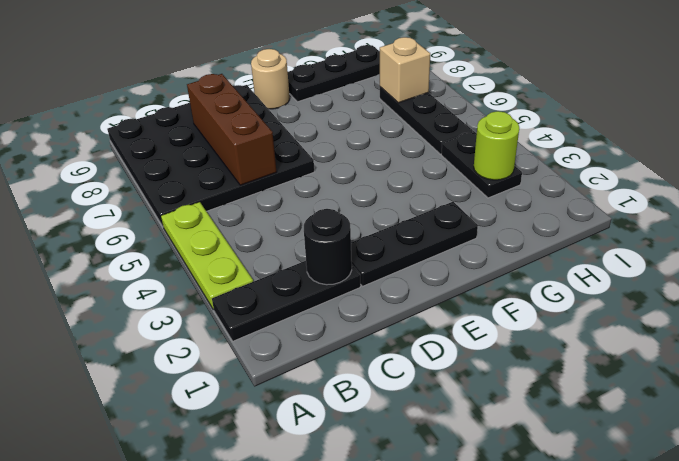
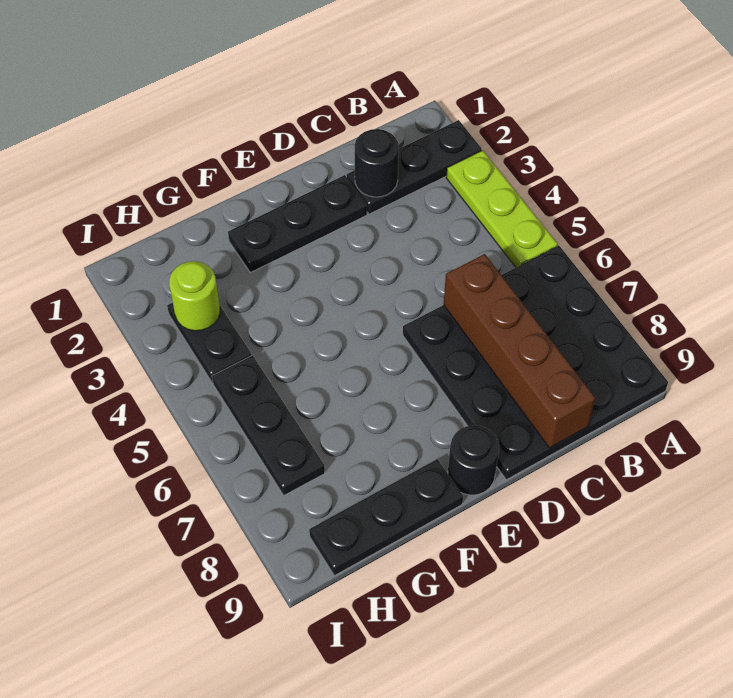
brown brick C6:C8 level 2 -> brown brick C6:C9 level 2
tan round brick E9 level 1 -> black round brick E9 level 1
tan brick H7 level 2 -> none

